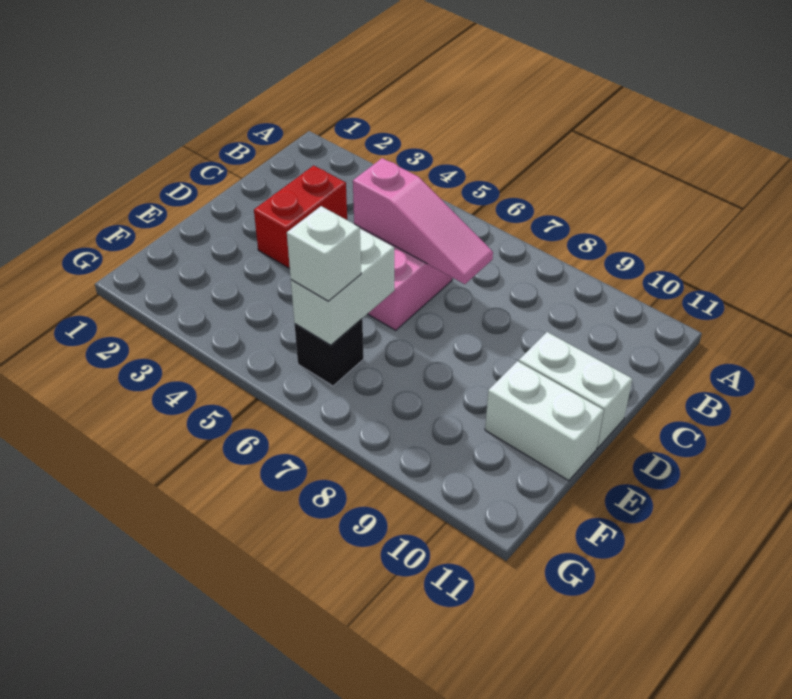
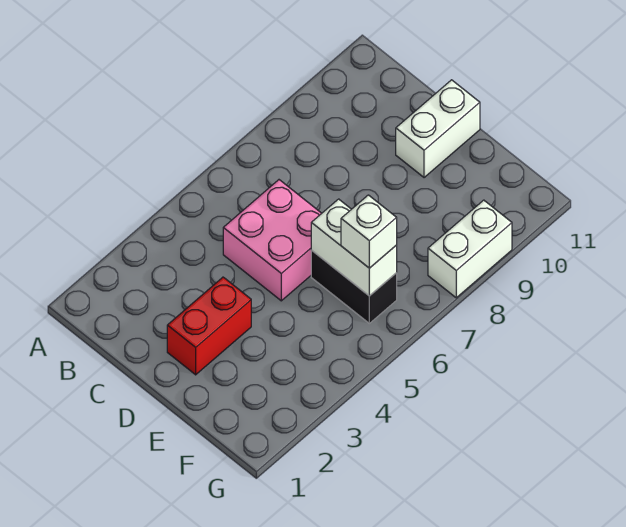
red brick C3:D3 level 1 -> red brick D2:D3 level 1
pink slope C5:C7 level 2 top 5 -> none
white brick E10:E11 level 1 -> white brick G8:G9 level 1
black brick F6 level 1 -> black brick E6:F6 level 1

